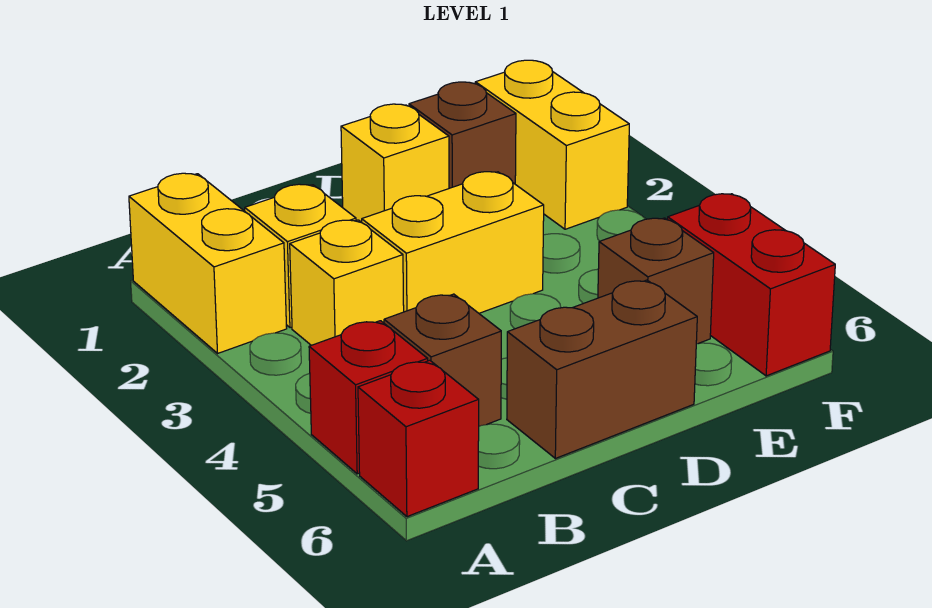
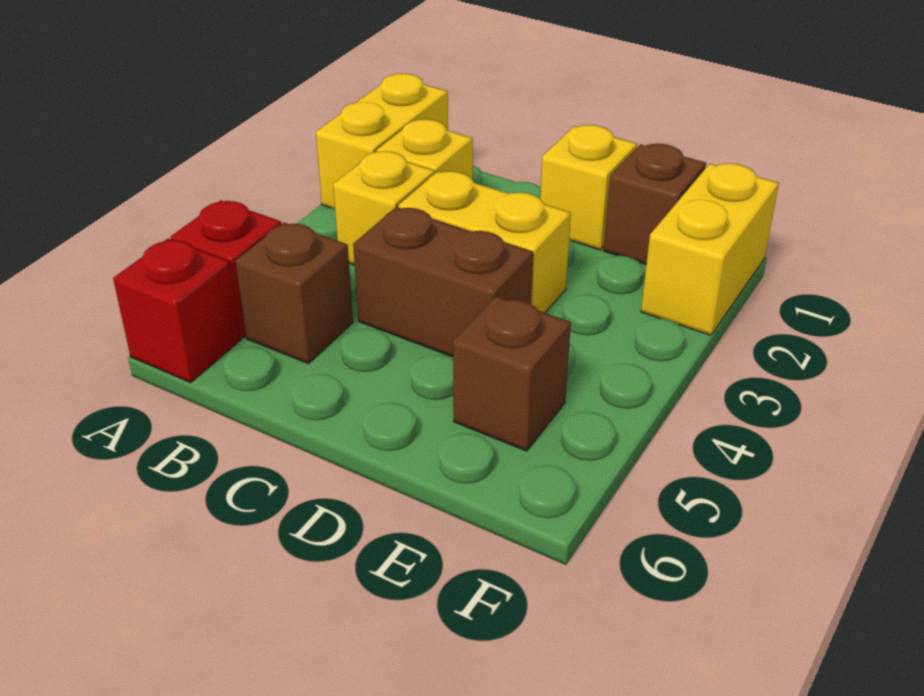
brown brick C6:D6 level 1 -> brown brick C4:D4 level 1
red brick F5:F6 level 1 -> none

